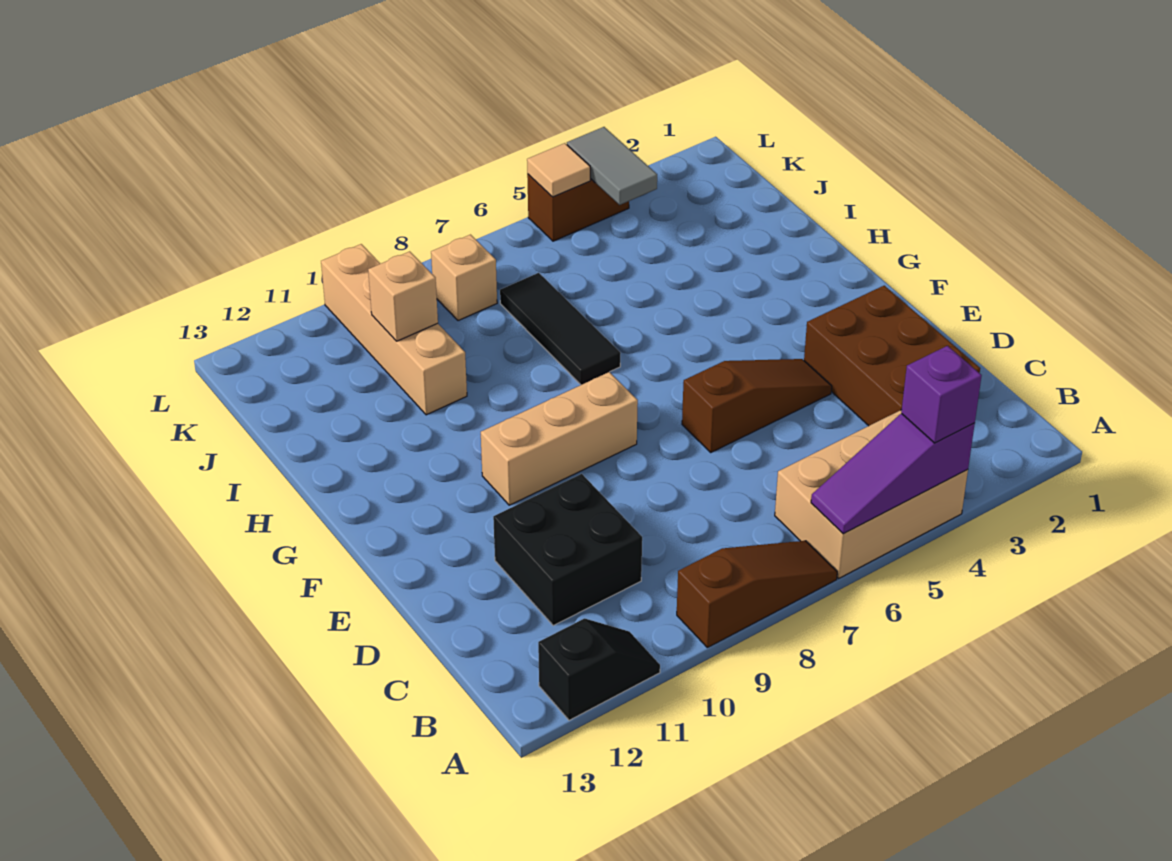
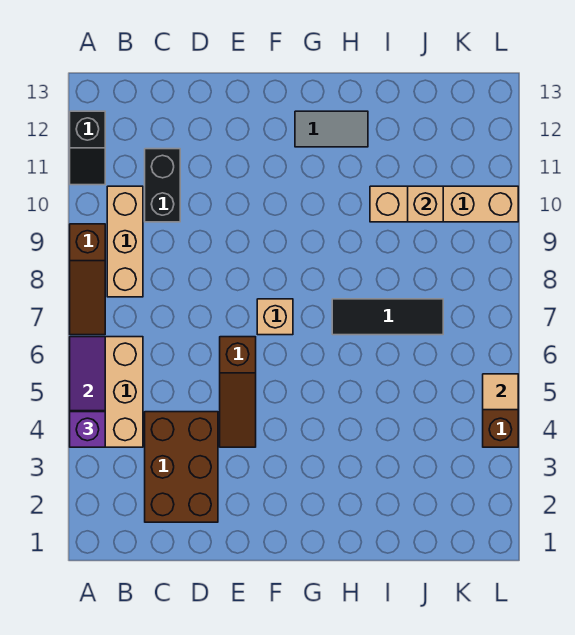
brown brick C2:E3 level 1 -> brown brick C2:D4 level 1
black brick C10:D11 level 1 -> black brick C10:C11 level 1
tan brick F8:F10 level 1 -> tan brick B8:B10 level 1
grey tile K4:L4 level 2 -> grey tile G12:H12 level 1
tan brick K8 level 1 -> tan brick F7 level 1

